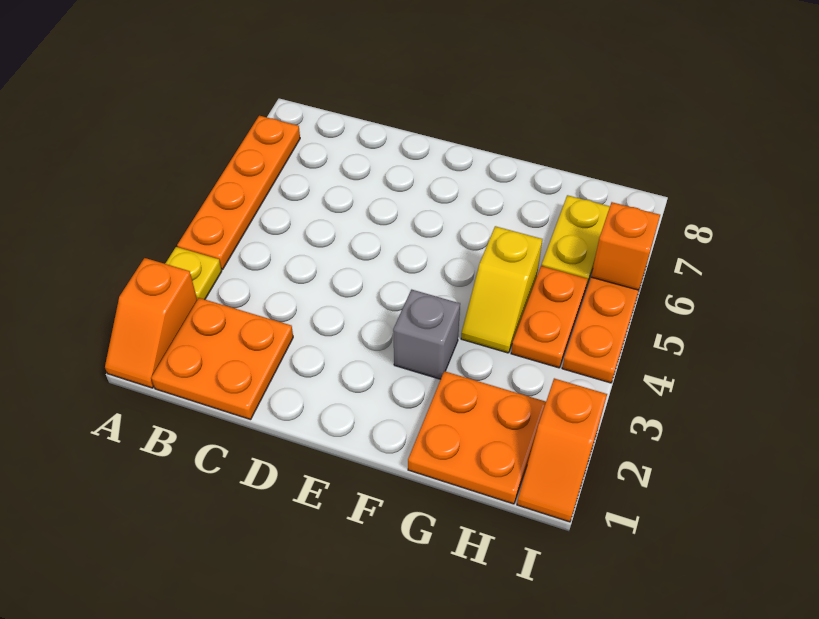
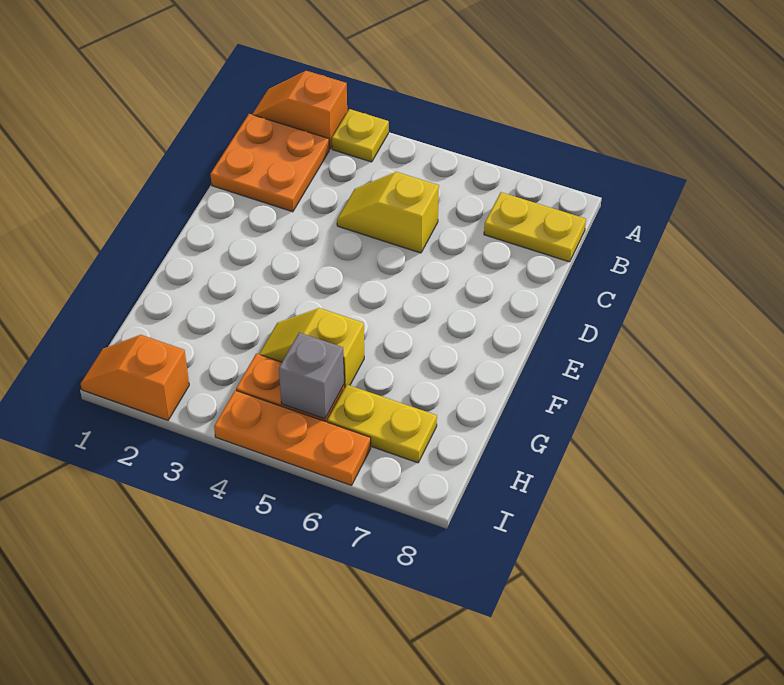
orange plate A4:A7 level 1 -> none
none -> yellow plate B7:B8 level 1
none -> yellow slope C4:C5 level 1 top 5
grey brick F3 level 1 -> grey brick H5 level 2
orange plate G1:H2 level 1 -> none
orange brick I6 level 2 -> none

